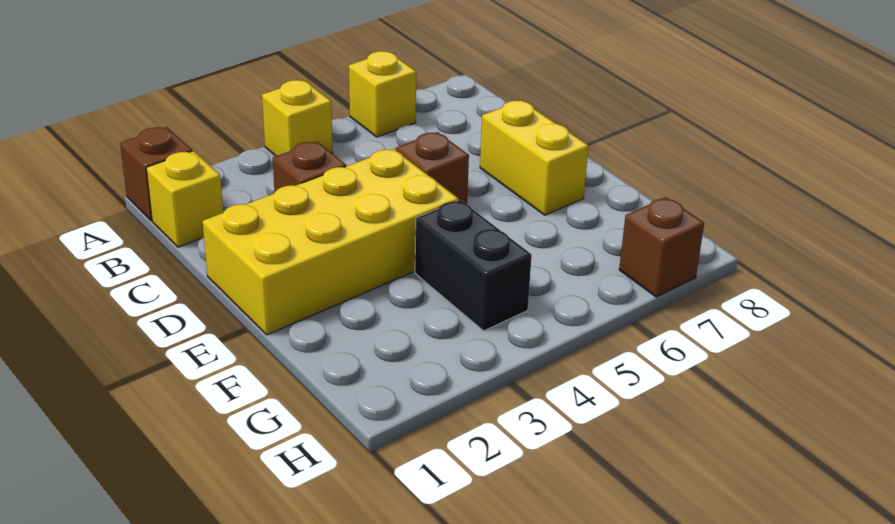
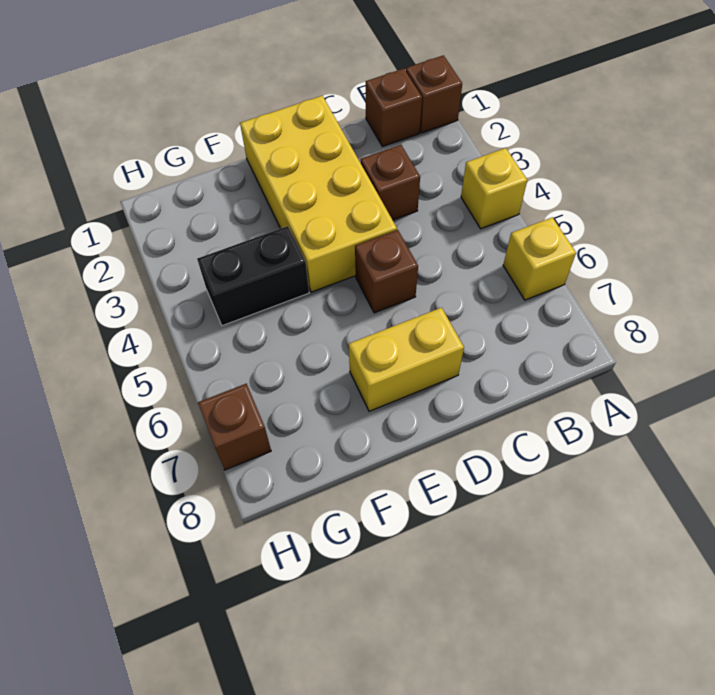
yellow brick B1 level 1 -> brown brick B1 level 1

